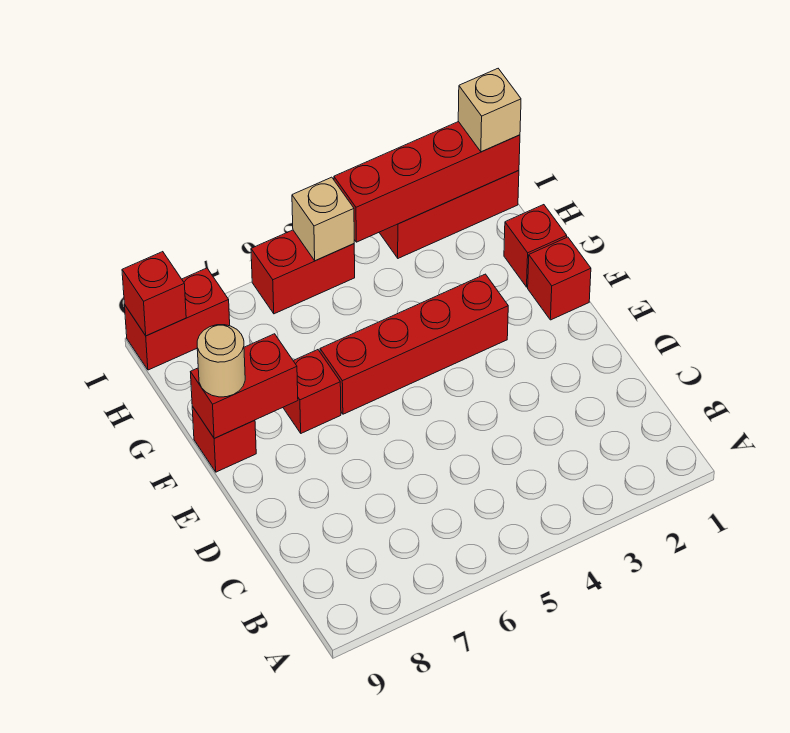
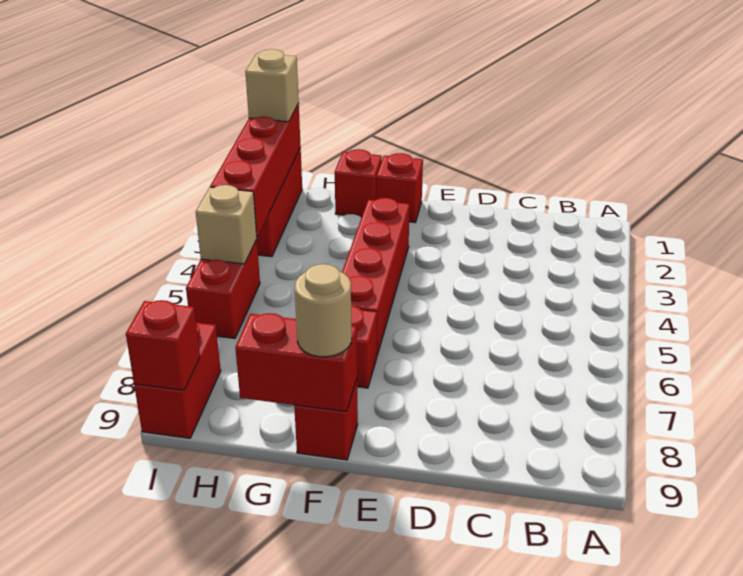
red brick F8:F9 level 2 -> red brick F9:G9 level 2

